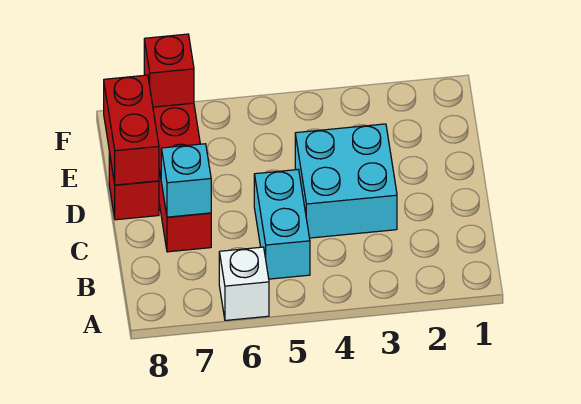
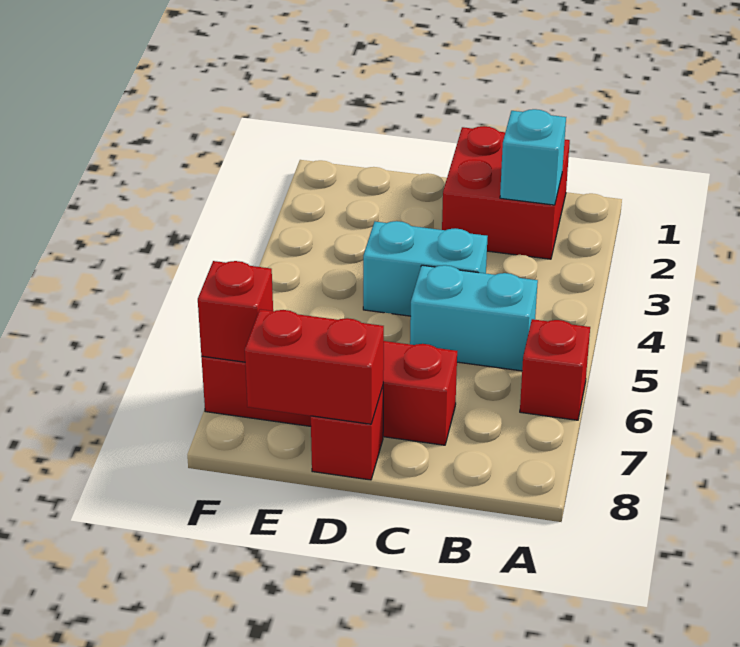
white brick A6 level 1 -> red brick A6 level 1
none -> red brick B1:C2 level 1
cyan brick C3:D4 level 1 -> cyan brick C4:D4 level 1
cyan brick C7 level 2 -> cyan brick B2 level 2

